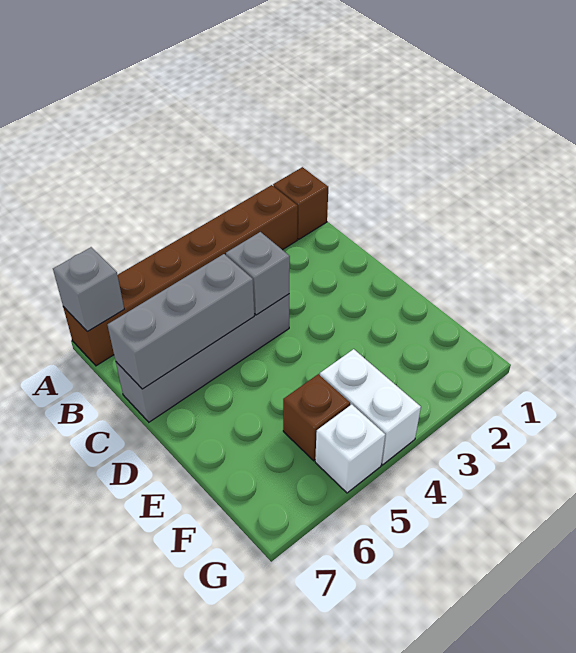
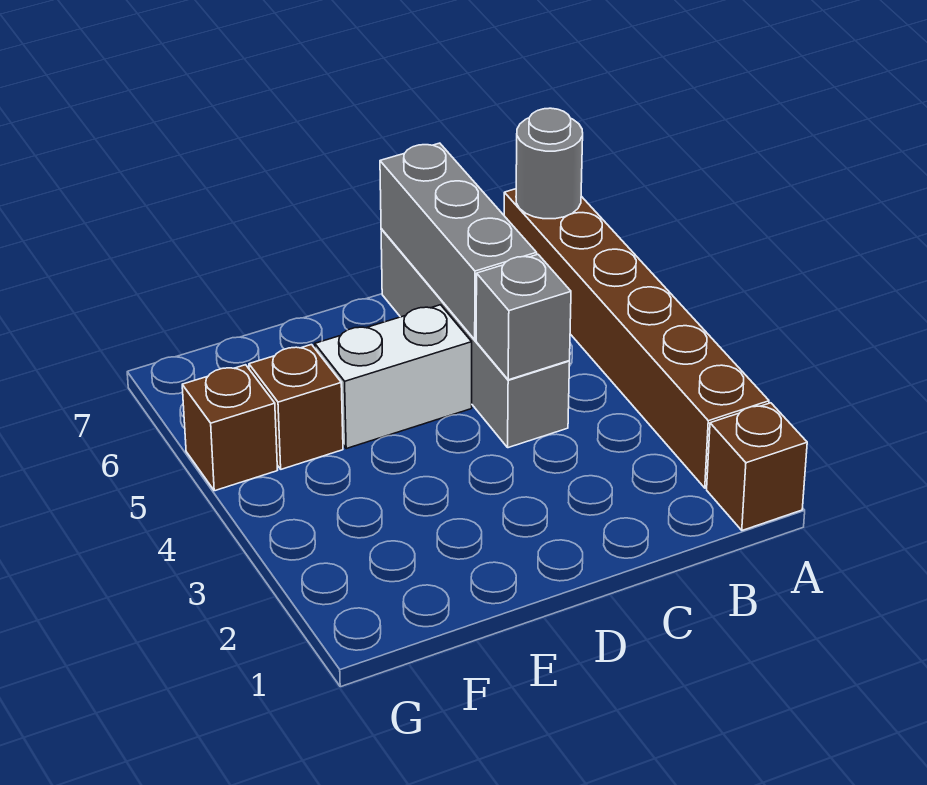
grey brick A7 level 2 -> grey round brick A7 level 2
white brick F4:G4 level 1 -> white brick D5:E5 level 1
white brick G5 level 1 -> brown brick G5 level 1

